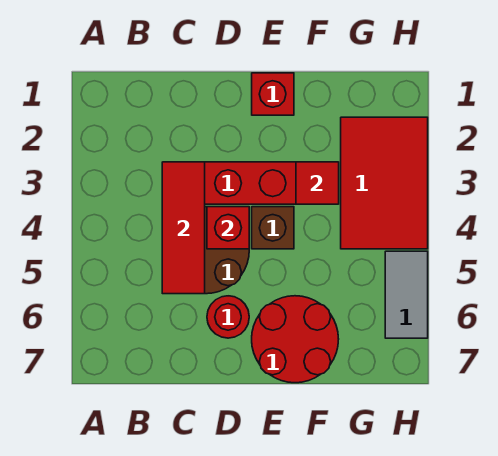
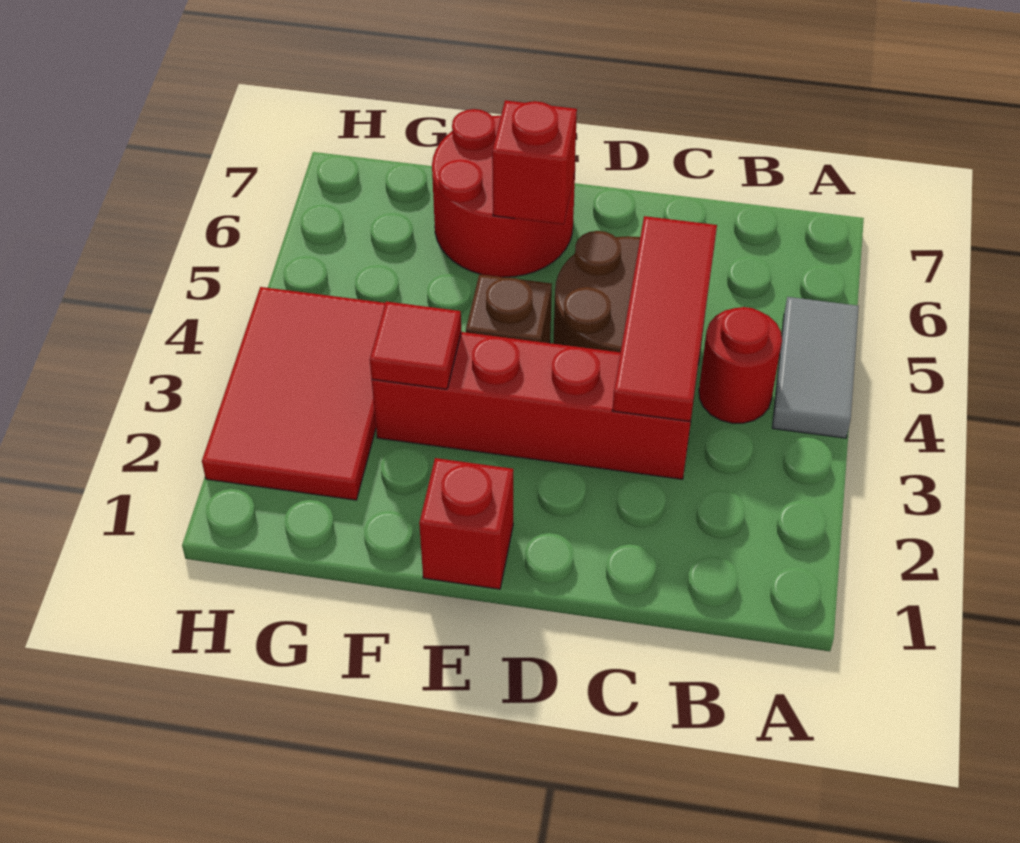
red brick D4 level 2 -> red brick E6 level 2
red round brick D6 level 1 -> red round brick B4 level 1
grey tile H5:H6 level 1 -> grey tile A4:A5 level 1

